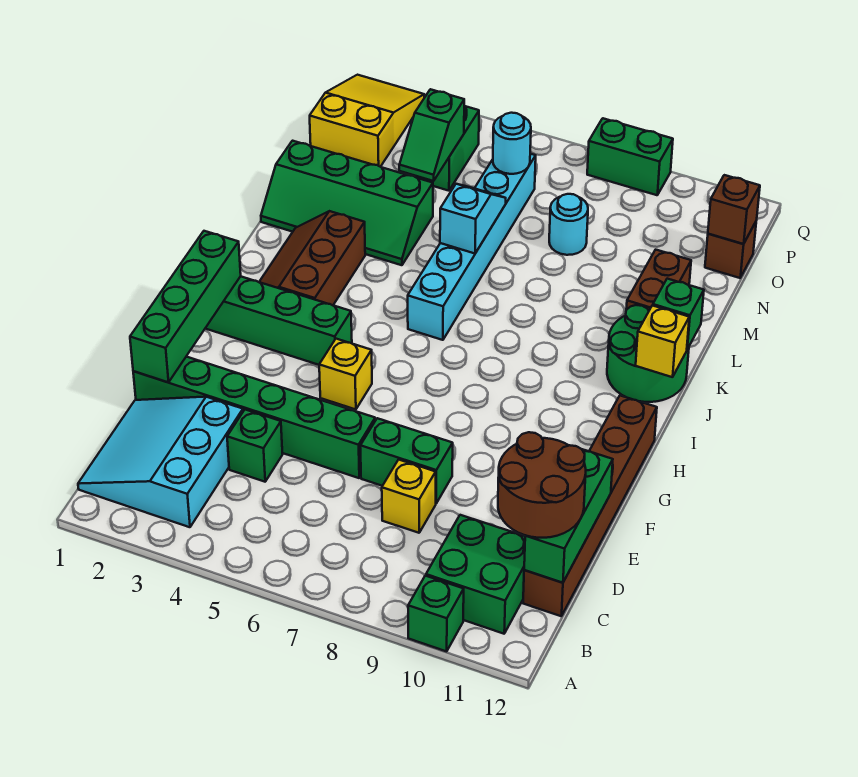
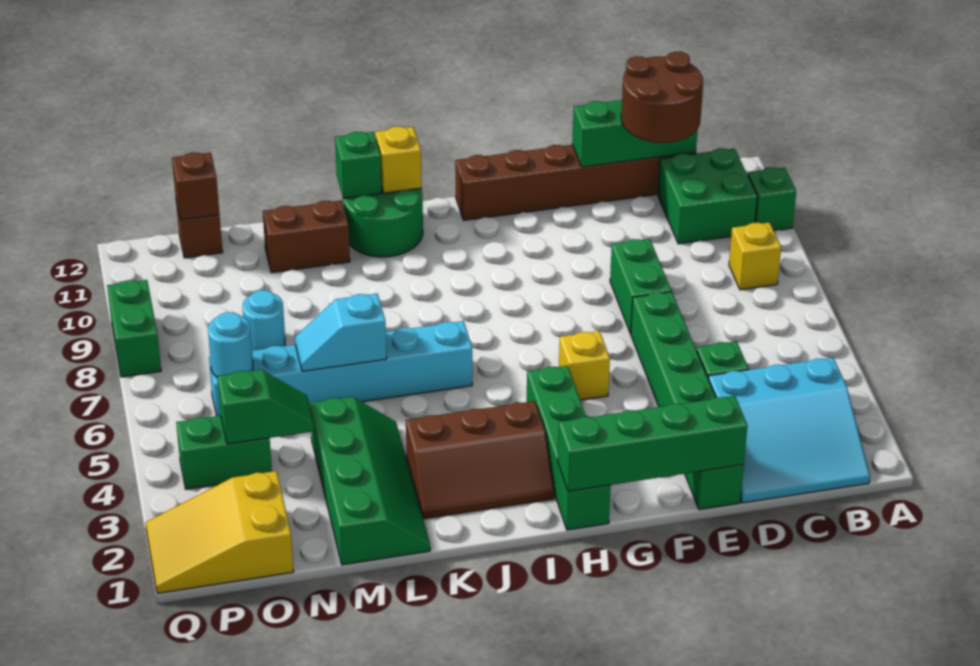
yellow brick D8 level 1 -> yellow brick B8 level 1

